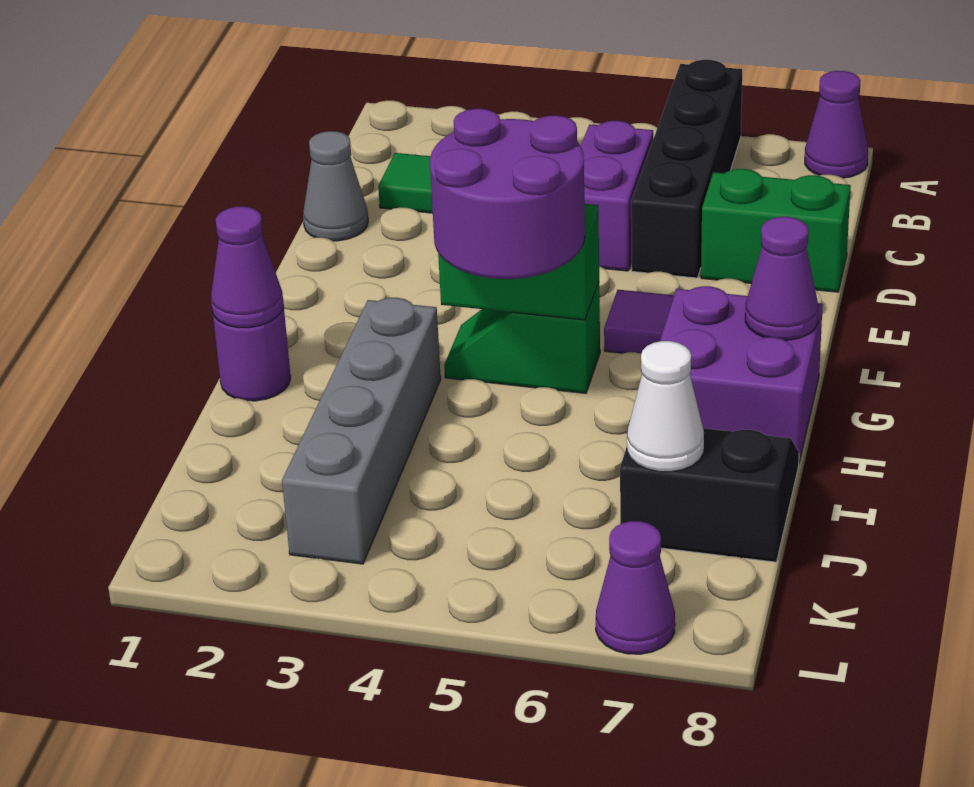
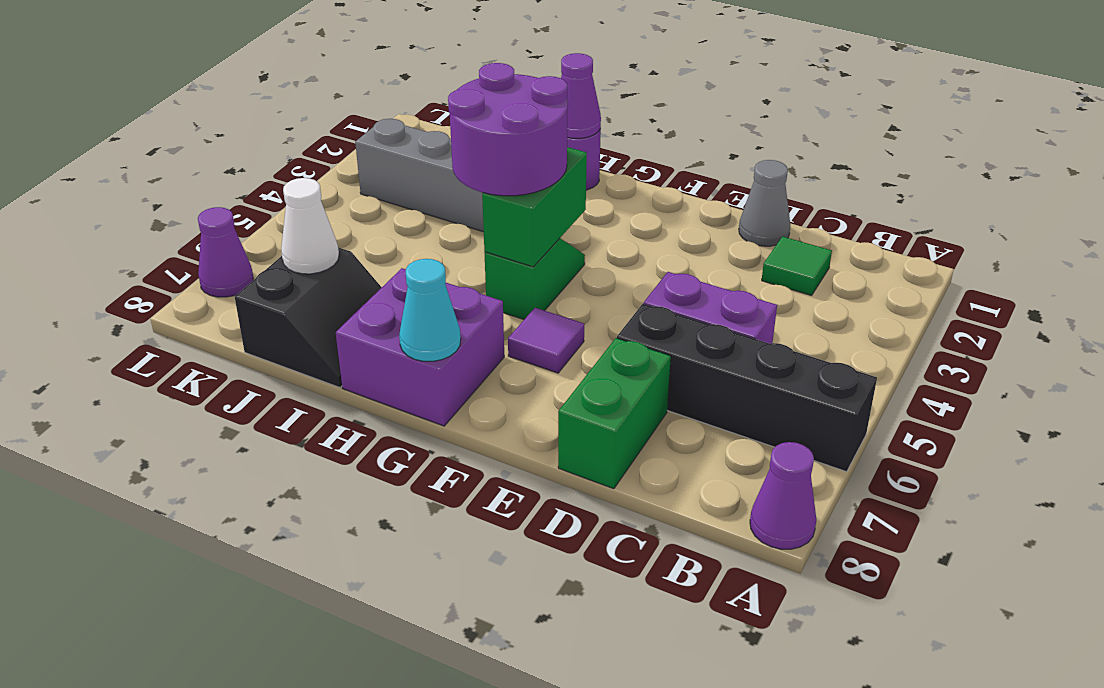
purple cone G8 level 2 -> cyan cone G8 level 2

